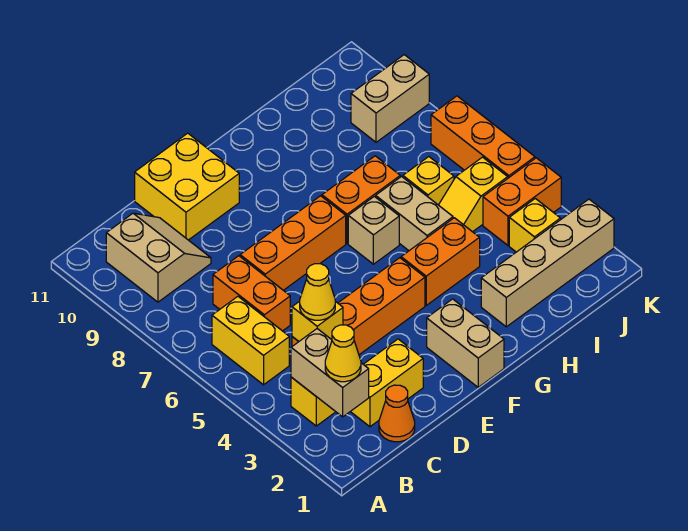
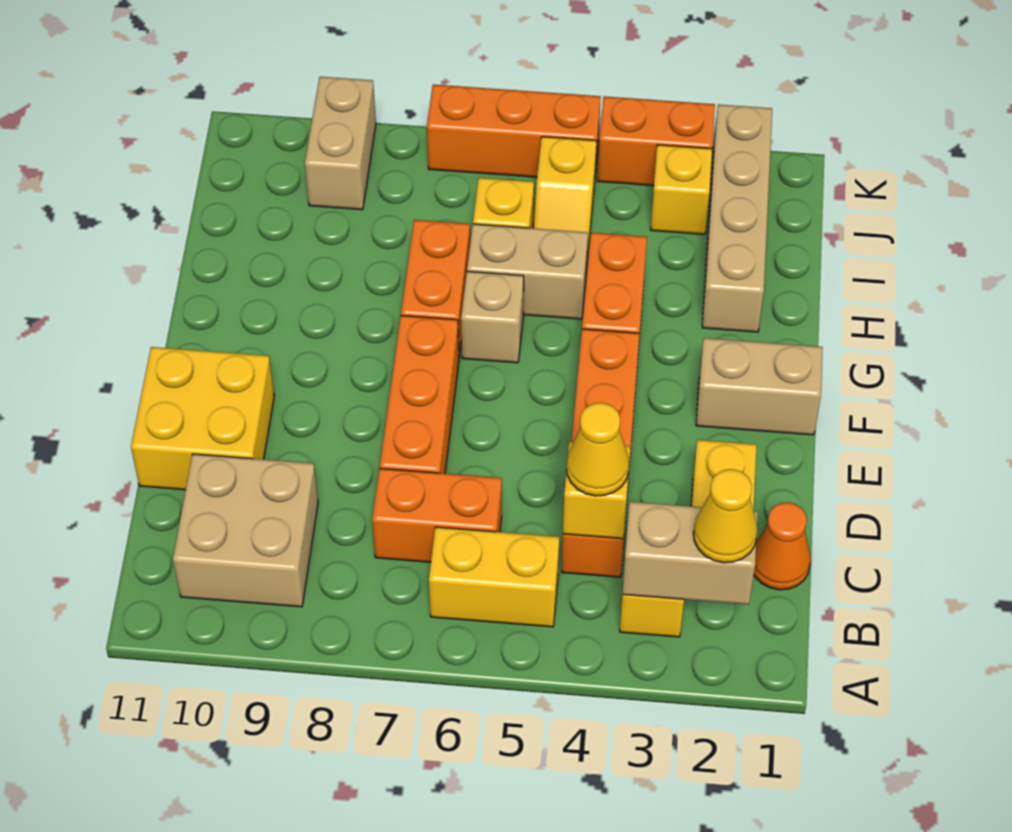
tan slope B9:C10 level 1 top B -> tan brick B9:C10 level 1
orange brick J4:K4 level 1 -> orange brick K3:K4 level 1

